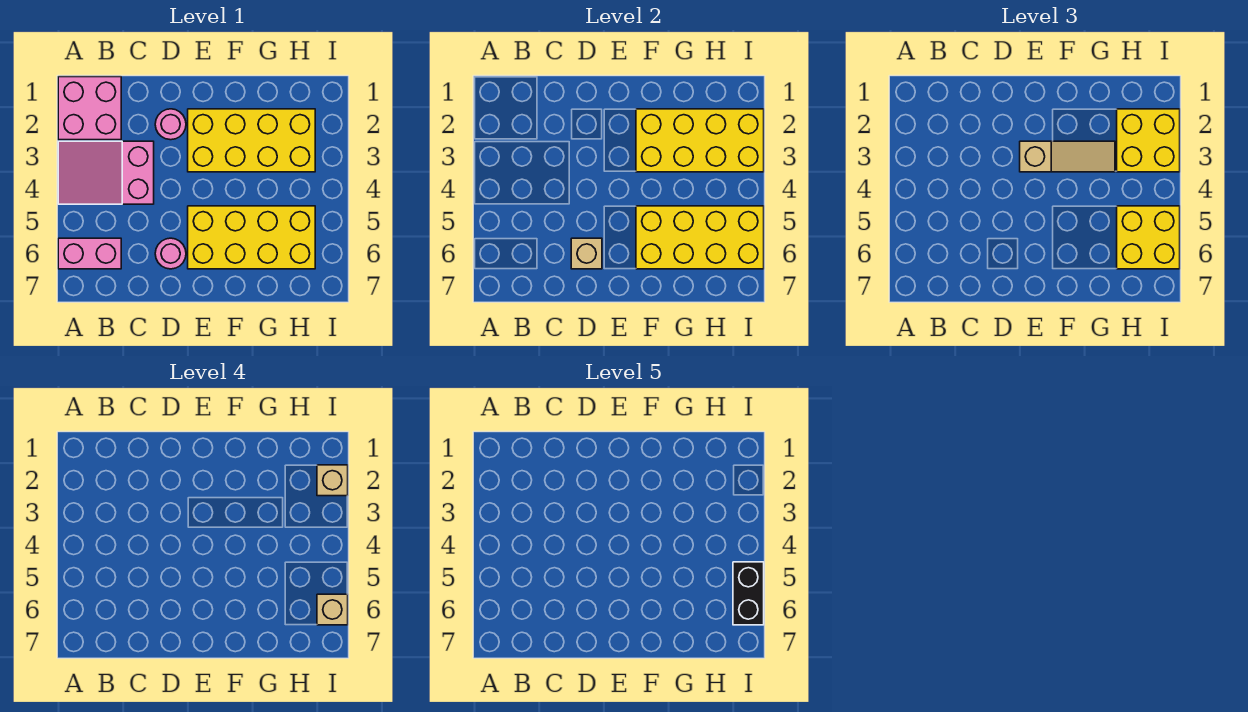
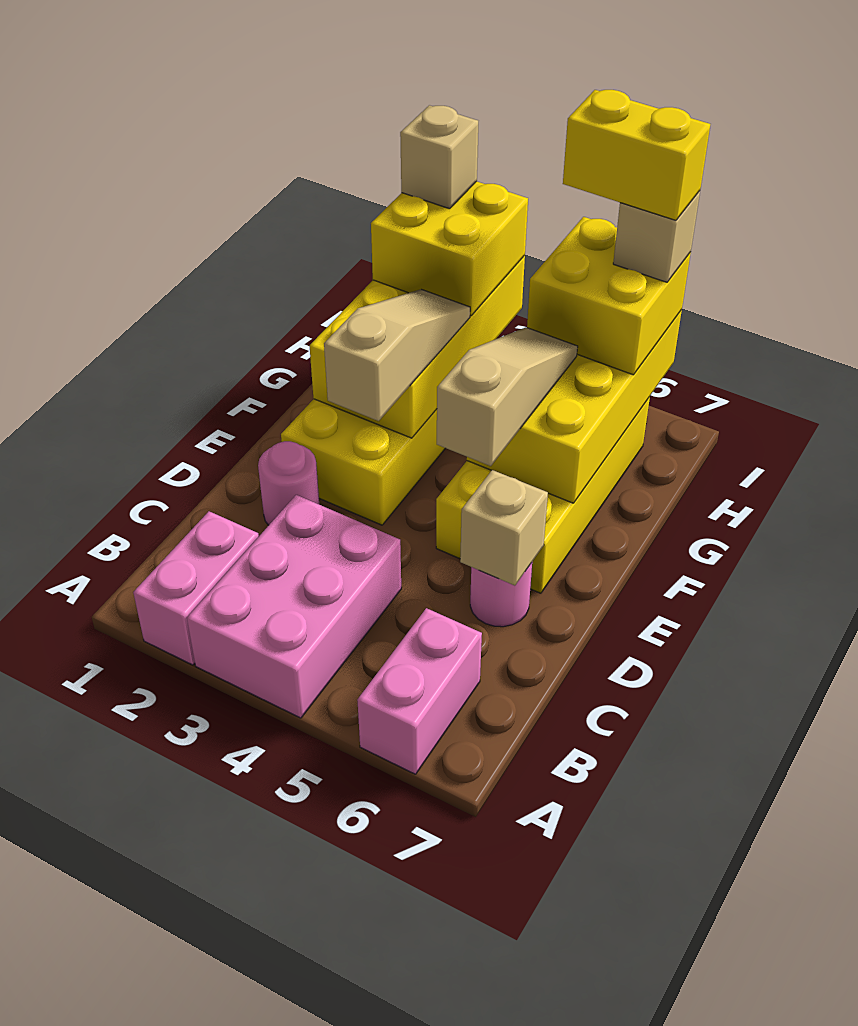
pink brick A1:B2 level 1 -> pink brick A2:B2 level 1
pink slope A3:C4 level 1 top C -> pink brick A3:C4 level 1
none -> tan slope E5:G5 level 3 top E
black brick I5:I6 level 5 -> yellow brick I5:I6 level 5

